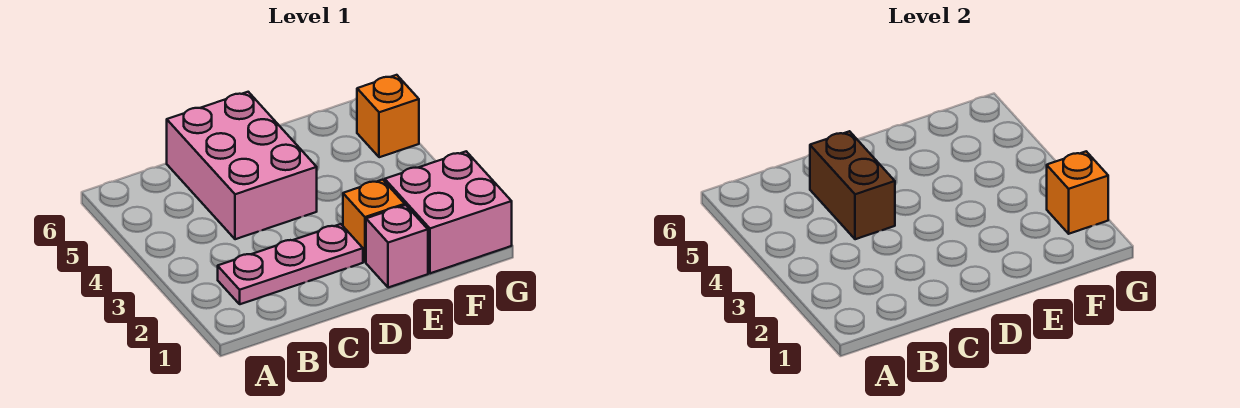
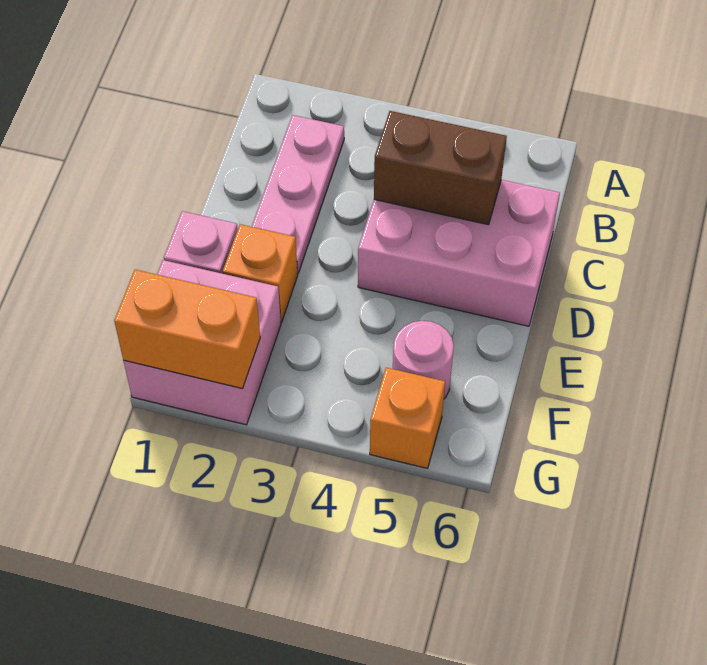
none -> pink round brick F5 level 1
orange brick G2 level 2 -> orange brick G1:G2 level 2

